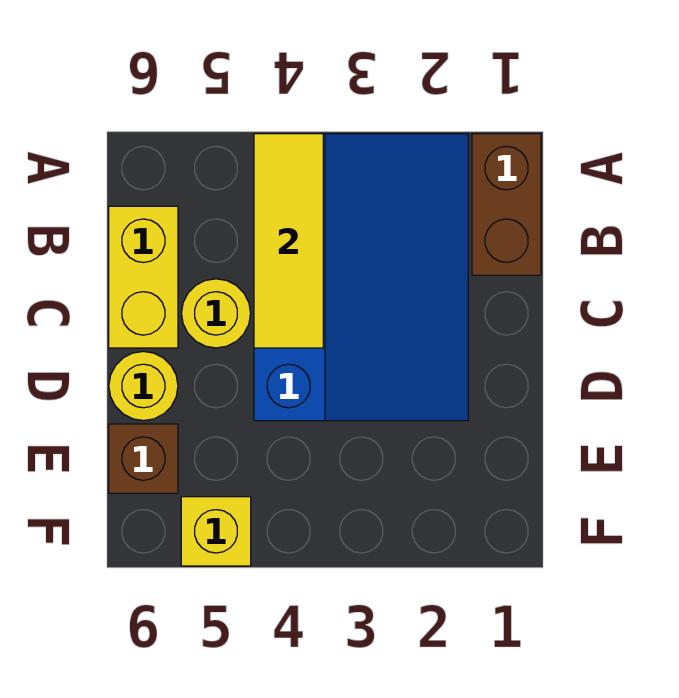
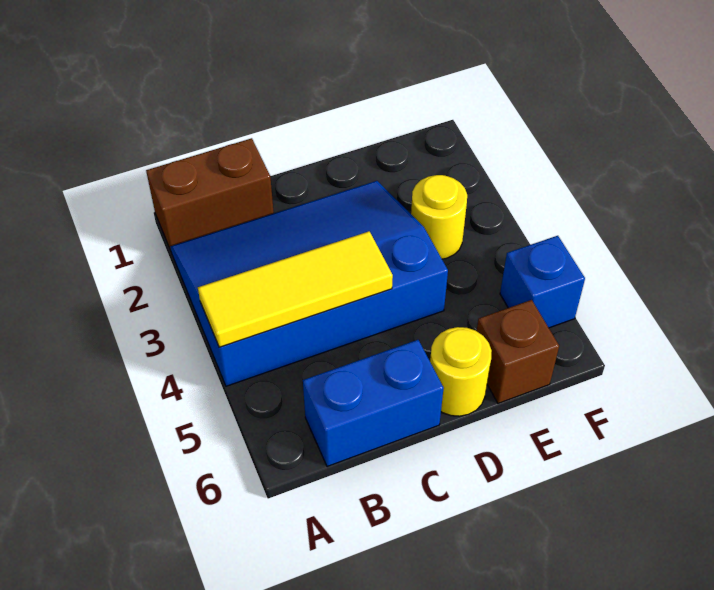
yellow brick B6:C6 level 1 -> blue brick B6:C6 level 1
yellow round brick C5 level 1 -> yellow round brick E3 level 1
yellow brick F5 level 1 -> blue brick F5 level 1

